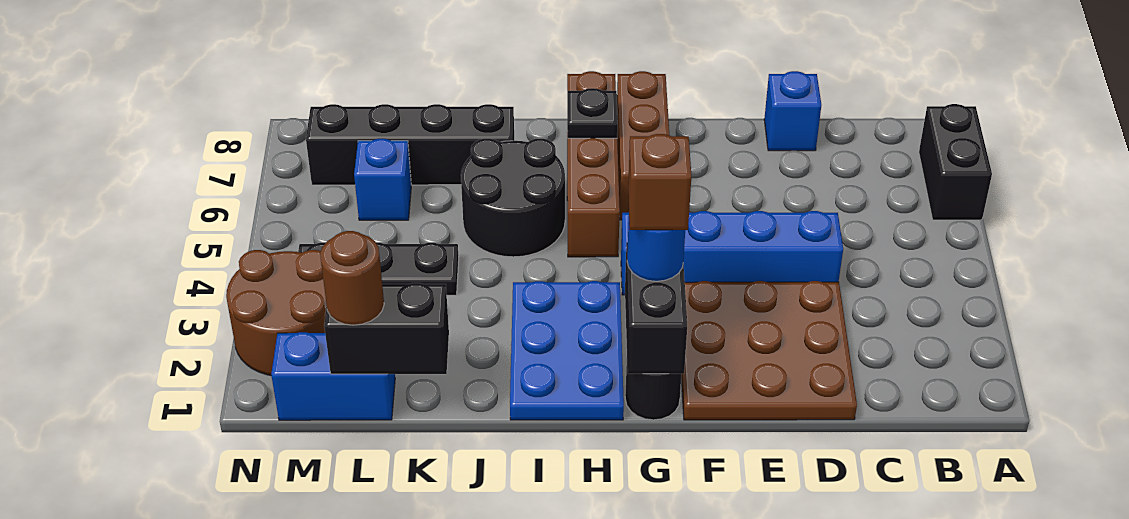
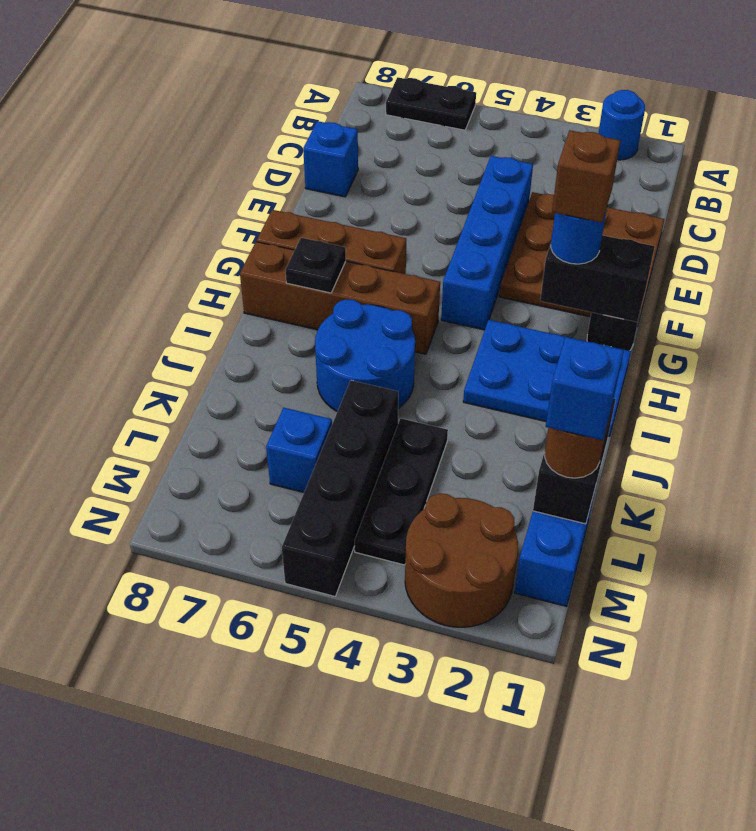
none -> blue round brick A2 level 1
black brick A6:A7 level 1 -> black plate A6:A7 level 1
black round brick I5:J6 level 1 -> blue round brick I5:J6 level 1
black brick J7:M7 level 1 -> black brick K5:N5 level 1
none -> blue brick L1 level 4

